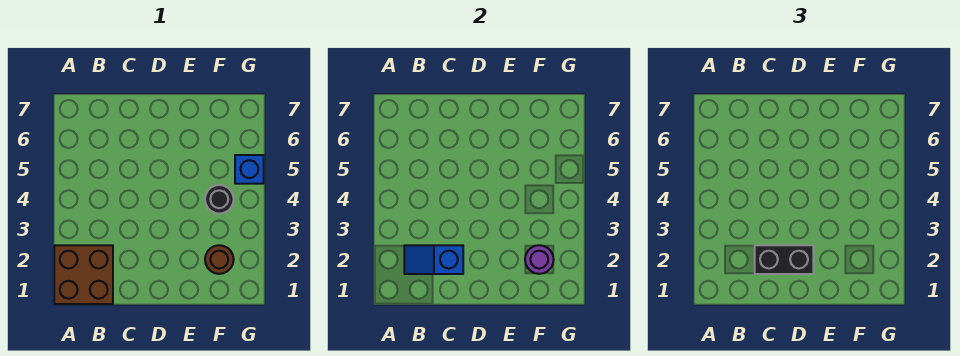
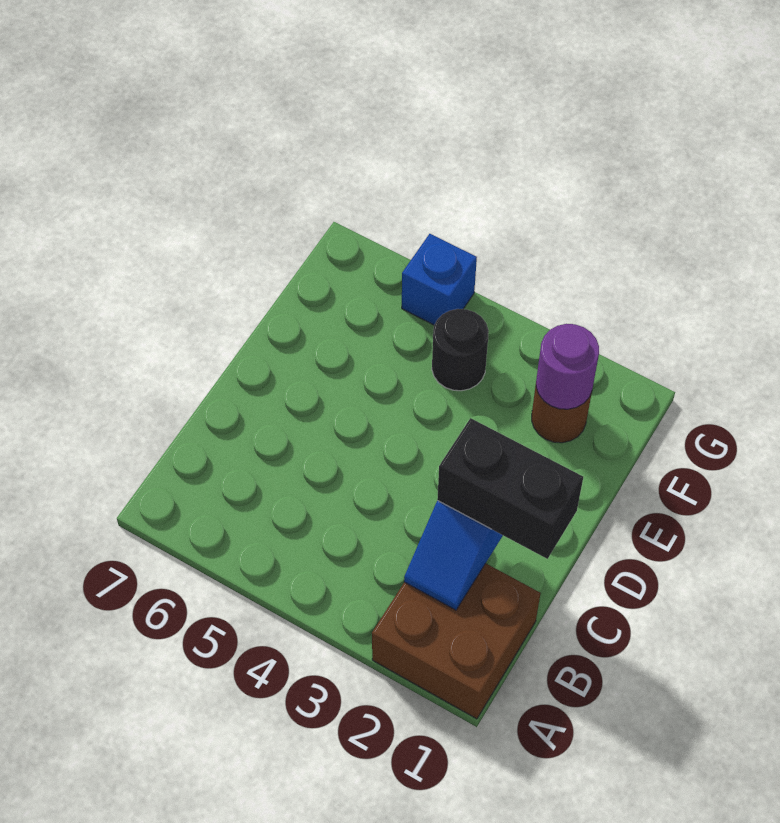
black brick C2:D2 level 3 -> black brick C1:C2 level 3

